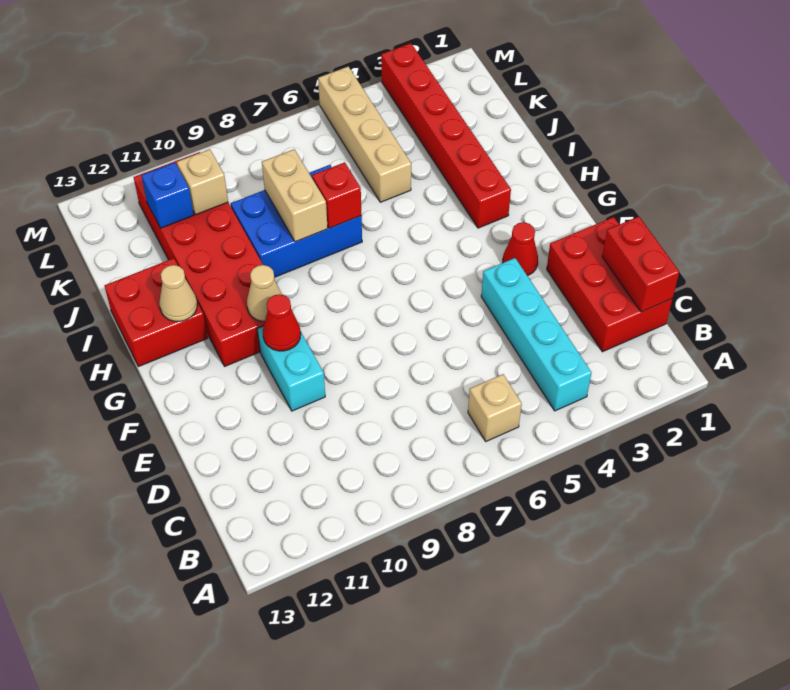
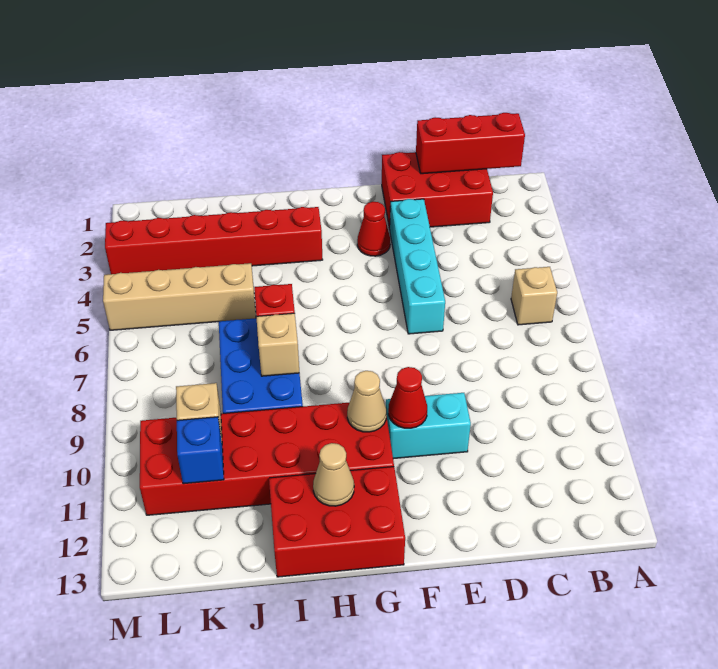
cyan brick B4:E4 level 1 -> cyan brick E3:E6 level 1
red brick C1:D1 level 2 -> red brick B1:D1 level 2
red brick H12:I13 level 1 -> red brick G12:I13 level 1
tan brick I8:J8 level 2 -> tan brick I8 level 2

